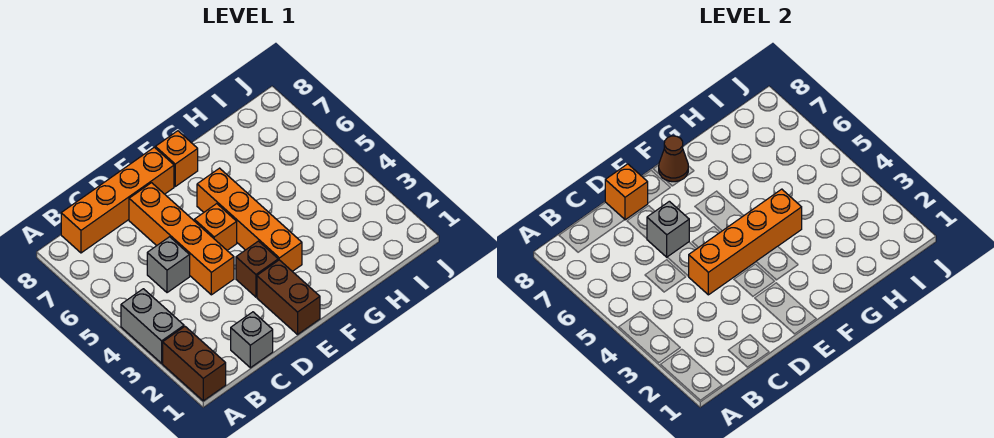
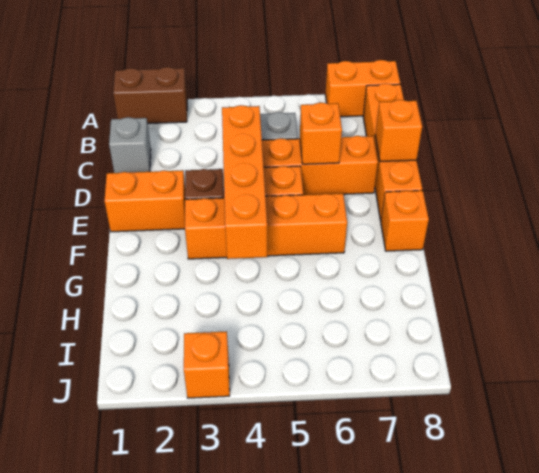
grey brick A3:A4 level 1 -> none
none -> orange brick A7:A8 level 1
grey brick D6 level 2 -> orange brick D6 level 2
brown brick E1:E2 level 1 -> orange brick E1:E2 level 1
brown cone F8 level 2 -> none
none -> orange brick J3 level 1

